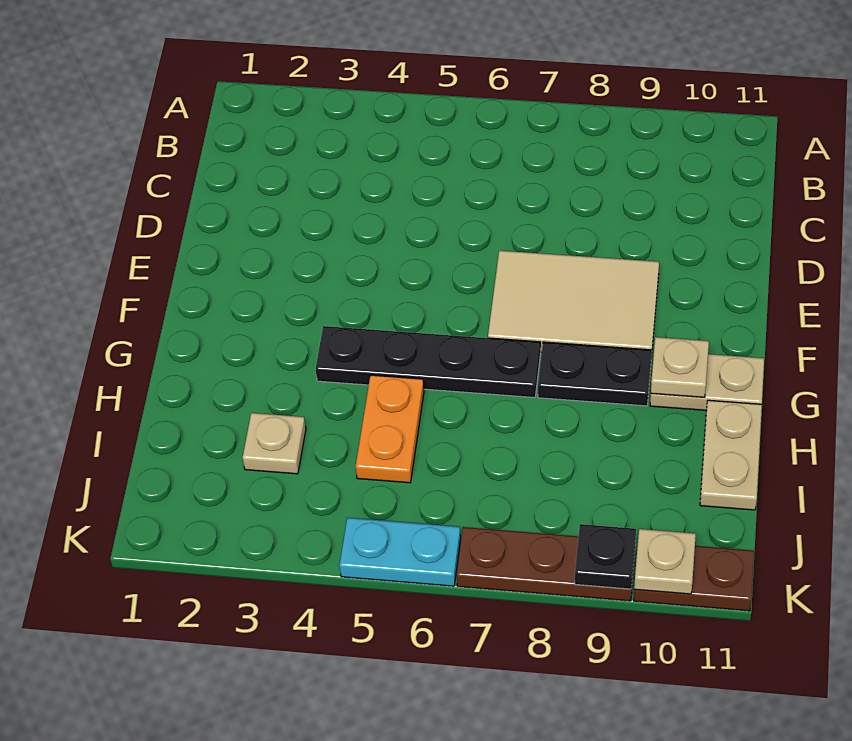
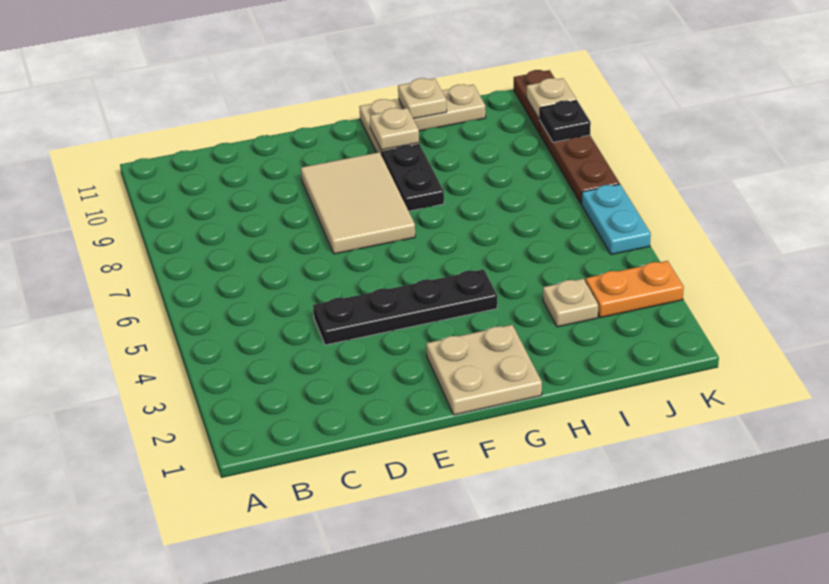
none -> tan plate F1:G2 level 1
black plate G4:G7 level 1 -> black plate D4:G4 level 1
orange plate H5:I5 level 1 -> orange plate J3:K3 level 1
none -> tan plate H11 level 2

